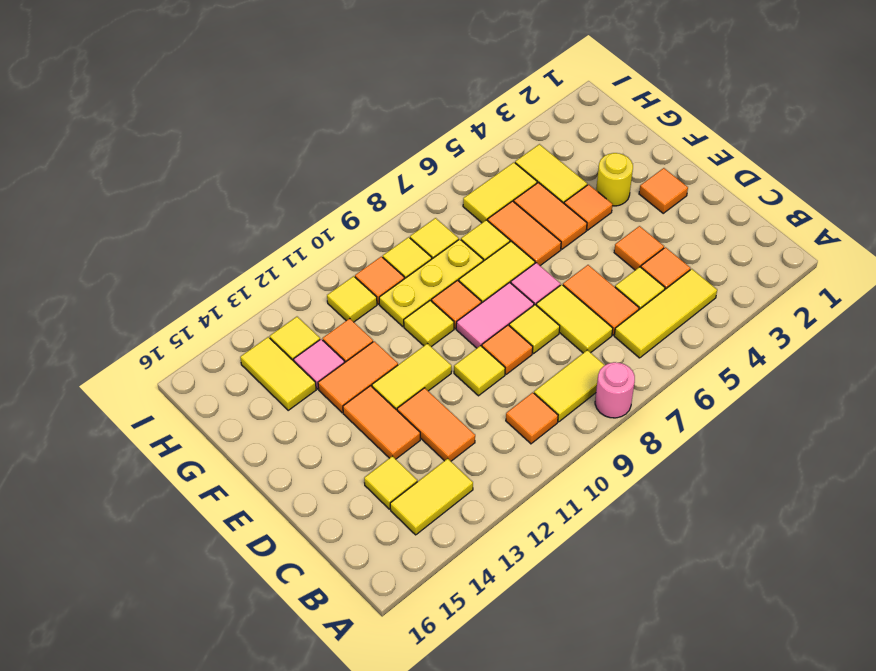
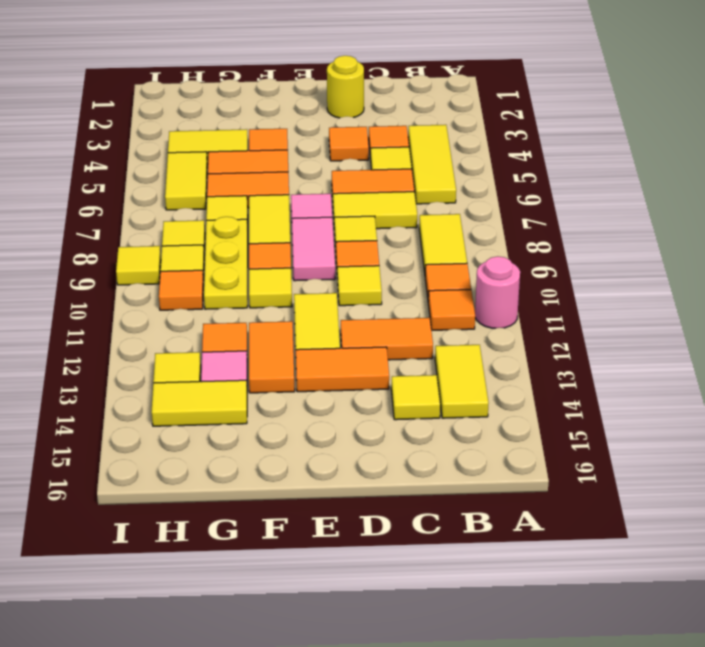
pink round brick A8 level 1 -> pink round brick A11 level 1
orange tile E2 level 1 -> orange tile B11 level 1
yellow round brick F3 level 1 -> yellow round brick D2 level 1
yellow tile H11 level 1 -> yellow tile I9 level 1

